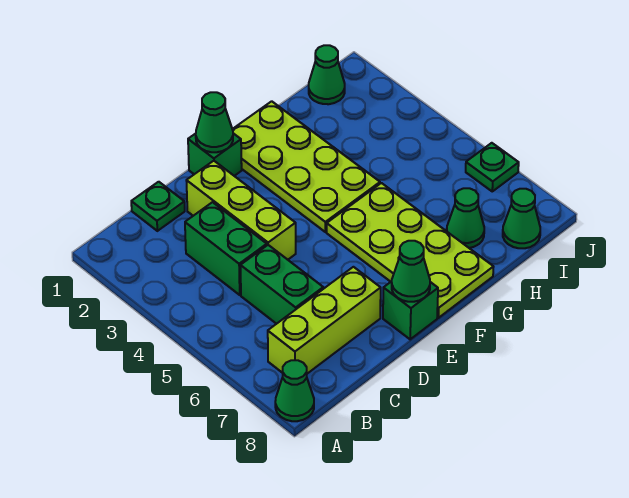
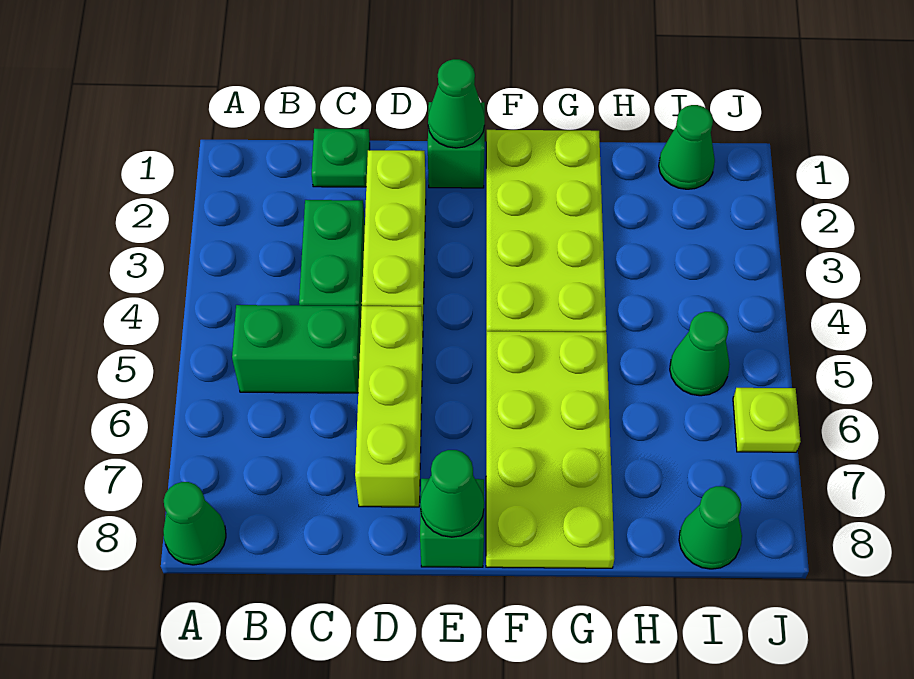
lime brick B7:D7 level 1 -> lime brick D5:D7 level 1
green brick C5:C6 level 1 -> green brick B5:C5 level 1
green cone H7 level 1 -> green cone I5 level 1
green plate J6 level 1 -> lime plate J6 level 1

